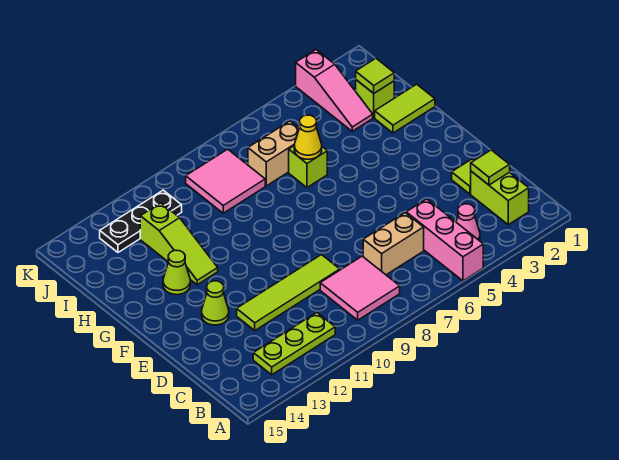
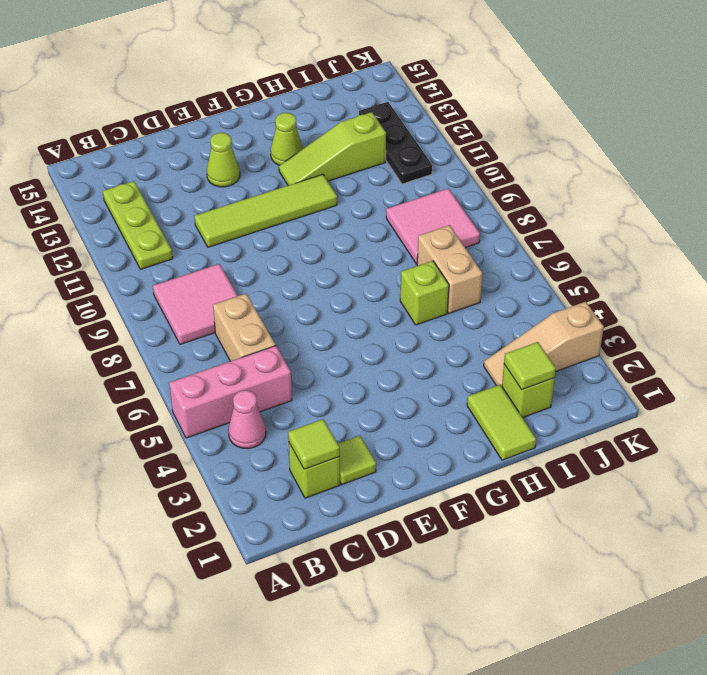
lime brick B2:C2 level 1 -> lime brick C2 level 1
lime tile D9:D12 level 1 -> lime tile D11:G11 level 1
yellow cone H6 level 2 -> none
pink slope I3:K3 level 1 top K -> tan slope I3:K3 level 1 top K

